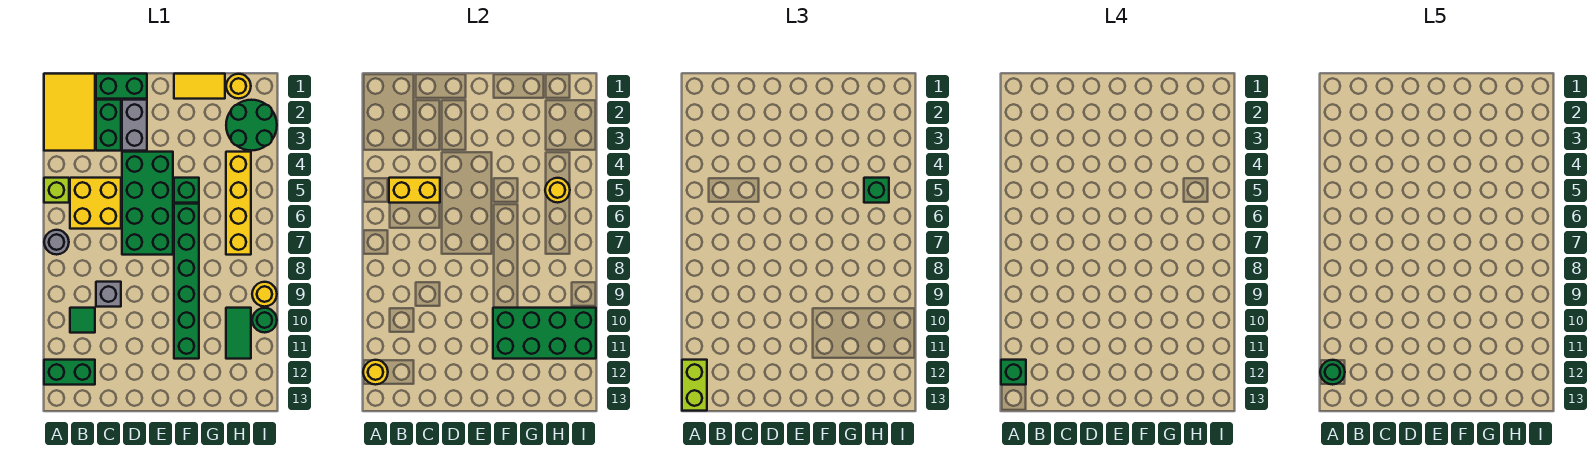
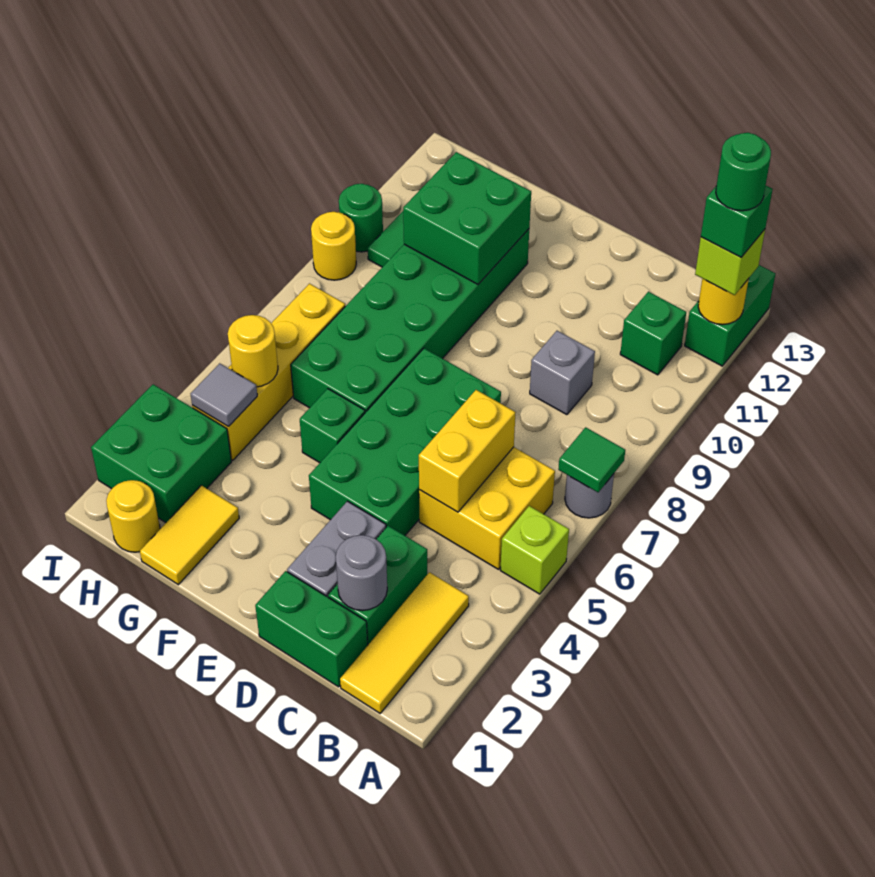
yellow tile A1:B3 level 1 -> yellow tile B1:B3 level 1
green brick A12:B12 level 1 -> green brick A12:A13 level 1
lime brick A12:A13 level 3 -> lime brick A12 level 3
yellow brick B5:C5 level 2 -> yellow brick C5:C6 level 2
green tile B10 level 1 -> green tile A7 level 2
none -> grey round brick C2 level 2
yellow tile F1:G1 level 1 -> yellow tile G1:G2 level 1
green brick F6:F11 level 1 -> green brick F6:G11 level 1
green brick F10:I11 level 2 -> green brick F10:G11 level 2
green round brick H2:I3 level 1 -> green brick H2:I3 level 1
none -> grey tile H4 level 2
green brick H5 level 3 -> green brick B11 level 1

